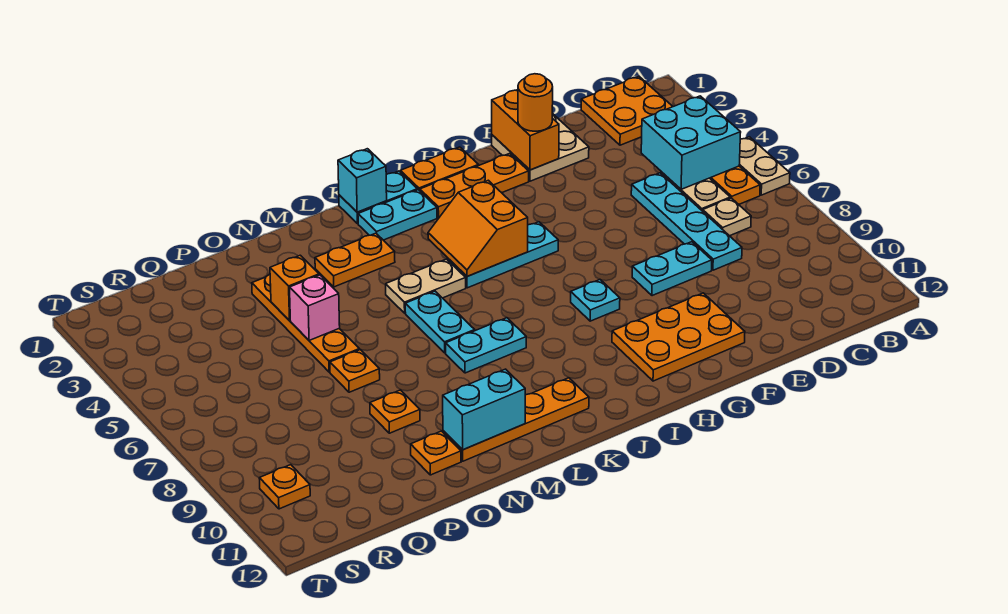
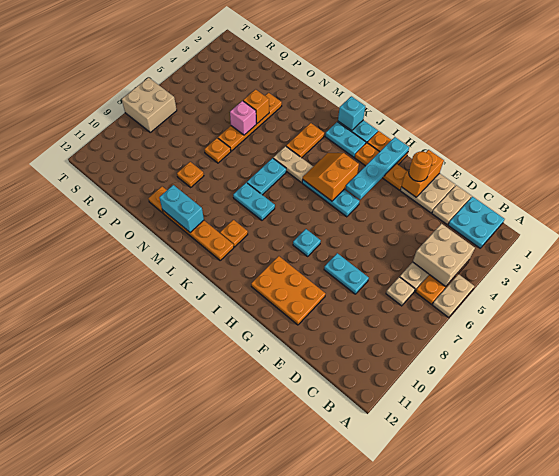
orange plate B1:C2 level 1 -> cyan plate B1:C2 level 1
cyan brick B4:C5 level 2 -> tan brick B4:C5 level 2
none -> tan plate D1:D2 level 1
cyan plate D5:D8 level 1 -> cyan plate H1:H4 level 2
orange plate L3:M3 level 1 -> orange plate L3:L4 level 1
none -> tan brick S7:T8 level 1
orange plate S10 level 1 -> orange plate K10 level 1

